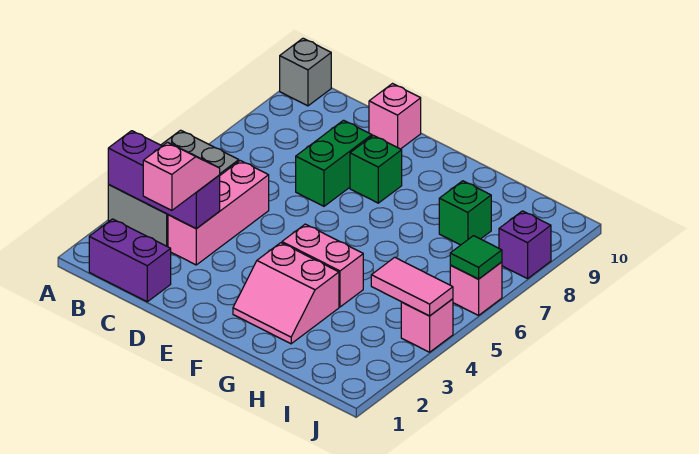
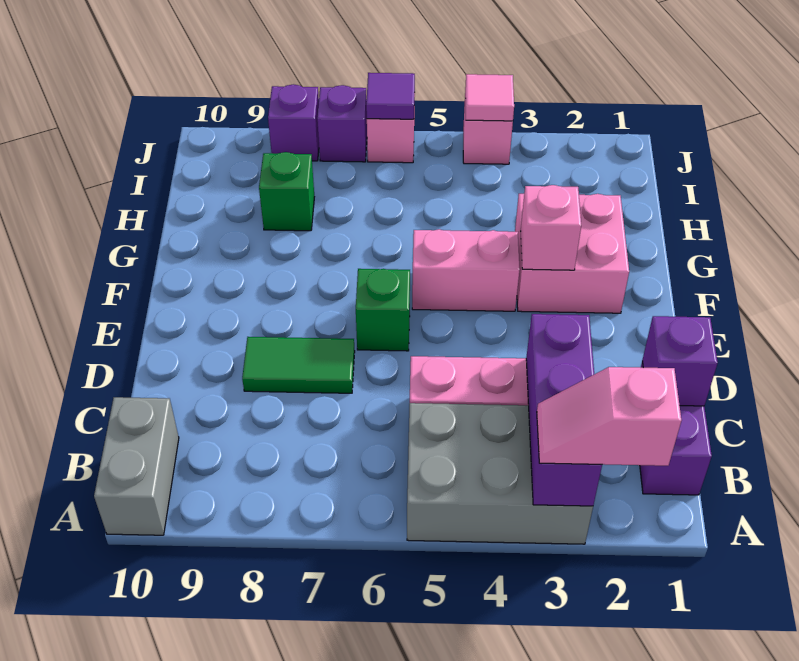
grey brick A10 level 1 -> grey brick A10:B10 level 1
none -> purple brick C1 level 2
pink slope C2:C3 level 3 top 2 -> pink slope A2:A3 level 3 top 2
green brick D7:D8 level 1 -> green tile D7:D8 level 1
pink brick D10 level 1 -> pink brick F3 level 2
green brick E8 level 1 -> green brick E6 level 1
pink slope F2:G3 level 1 top 3 -> pink brick F2:G3 level 1
pink brick F4:G4 level 1 -> pink brick F4:F5 level 1
pink tile I4:J4 level 2 -> pink tile J4 level 2
green tile J6 level 2 -> purple tile J6 level 2
none -> purple brick J7 level 1

